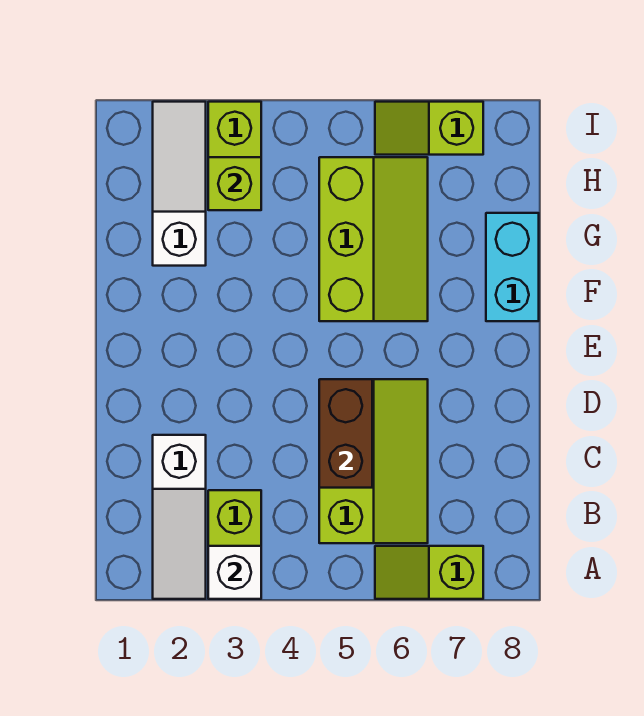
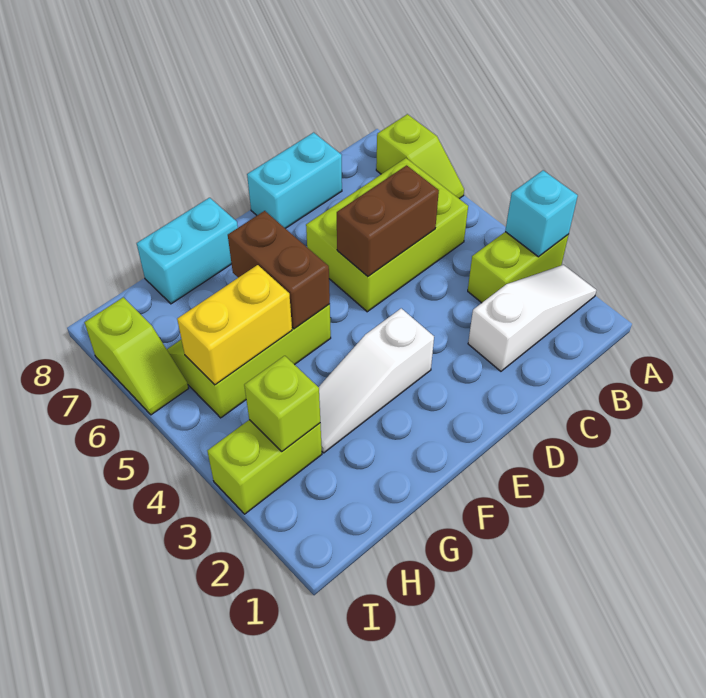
white brick A3 level 2 -> cyan brick A3 level 2
lime slope B5:D6 level 1 top 5 -> lime brick B5:D6 level 1
none -> cyan brick C8:D8 level 1
none -> brown brick F5:F6 level 2
white slope G2:I2 level 1 top G -> white slope E3:G3 level 1 top E
none -> yellow brick G5:H5 level 2

